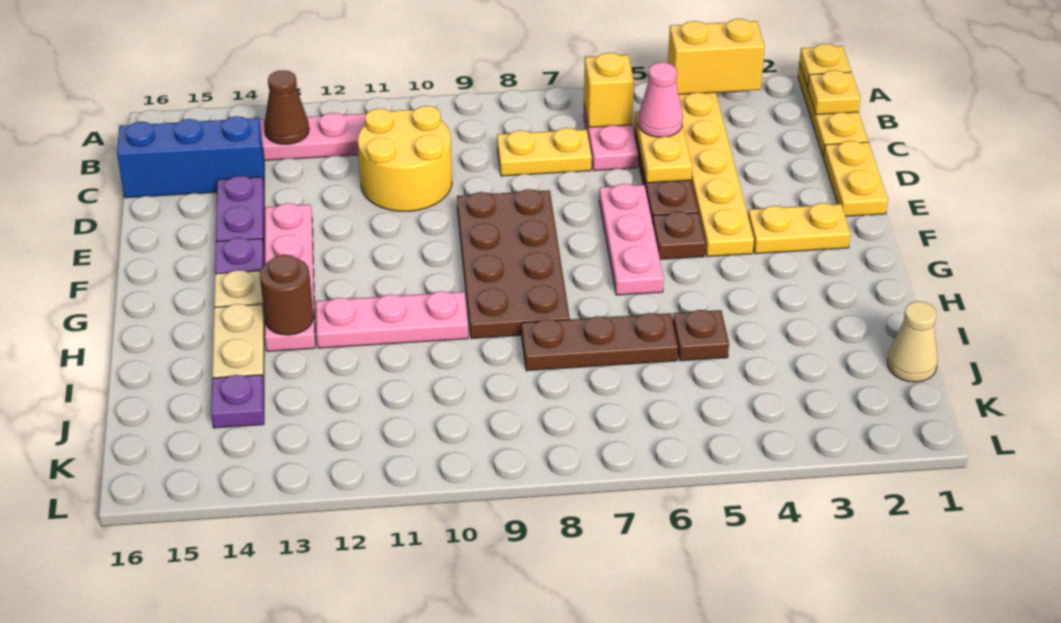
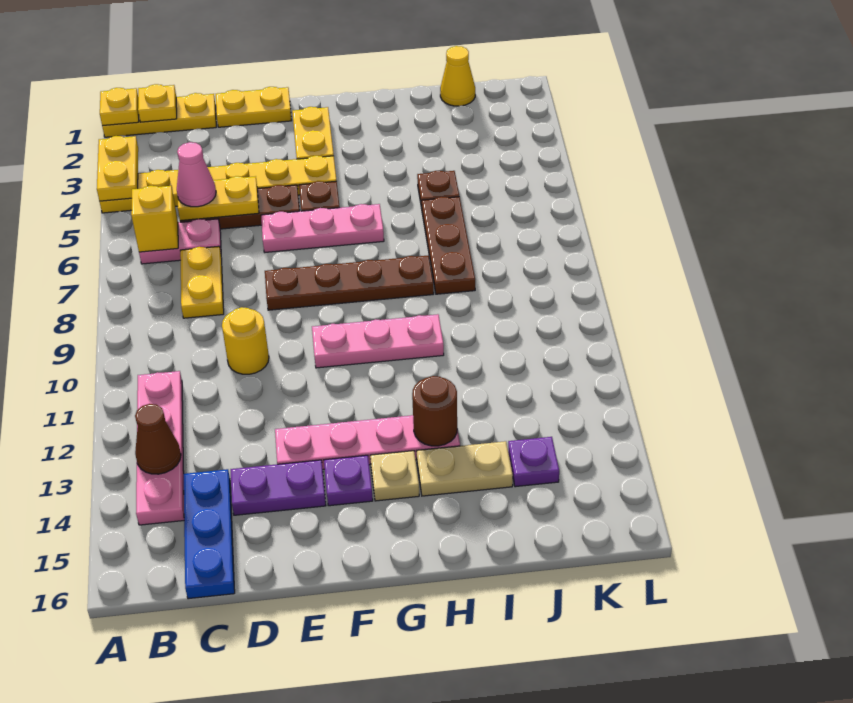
yellow brick A3:A4 level 2 -> yellow plate A3:A4 level 2
yellow round brick C10:D11 level 1 -> yellow round brick D10 level 1
blue brick C14:C16 level 1 -> blue plate C14:C16 level 1
brown plate E8:H9 level 1 -> brown plate E8:H8 level 1
pink plate H10:H12 level 1 -> pink plate F10:H10 level 1
tan cone J1 level 1 -> yellow cone J1 level 1

